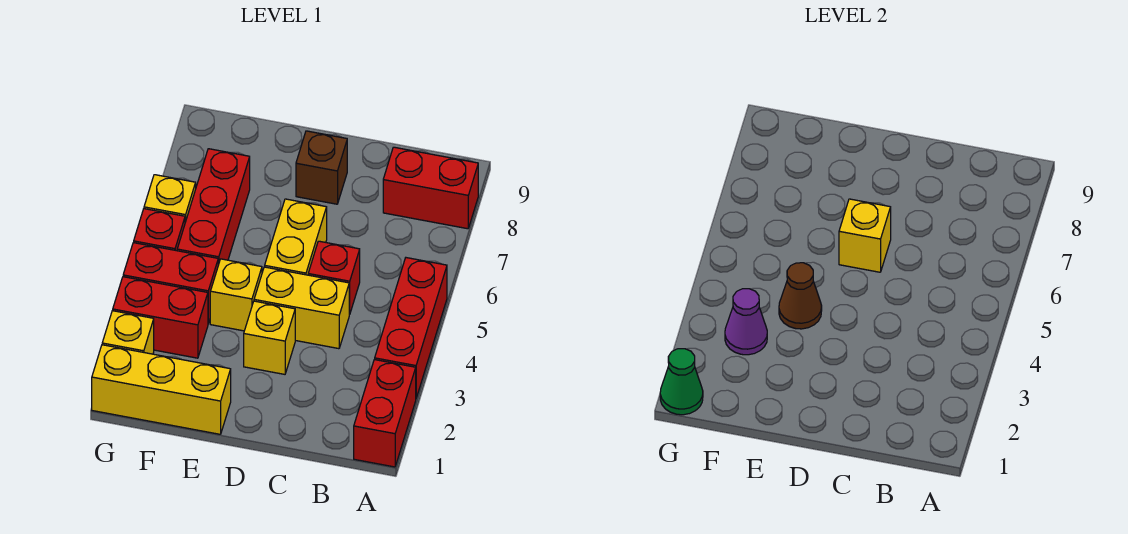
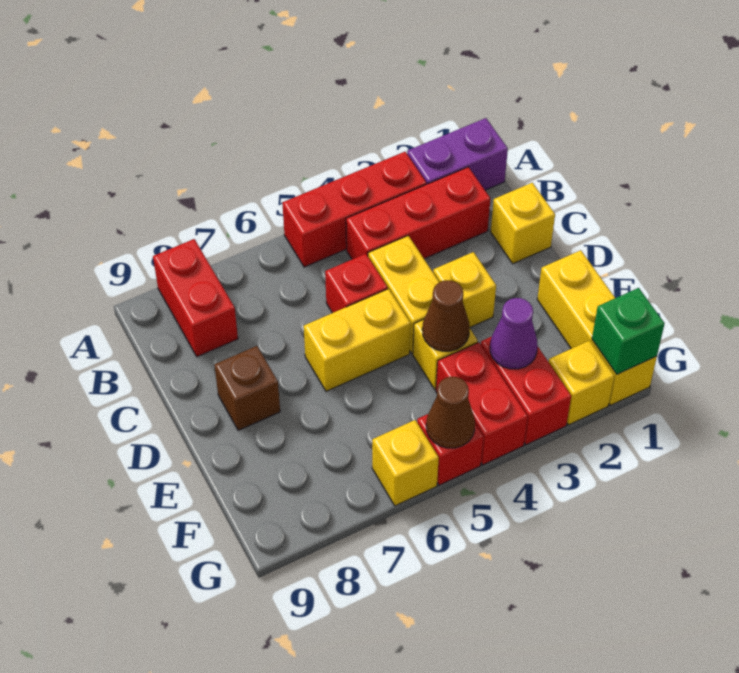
red brick A1:A2 level 1 -> purple brick A1:A2 level 1
yellow brick D6 level 2 -> yellow brick C1 level 1
red brick F5:F7 level 1 -> red brick B2:B4 level 1
green cone G1 level 2 -> green brick G1 level 2
none -> brown cone G5 level 2

